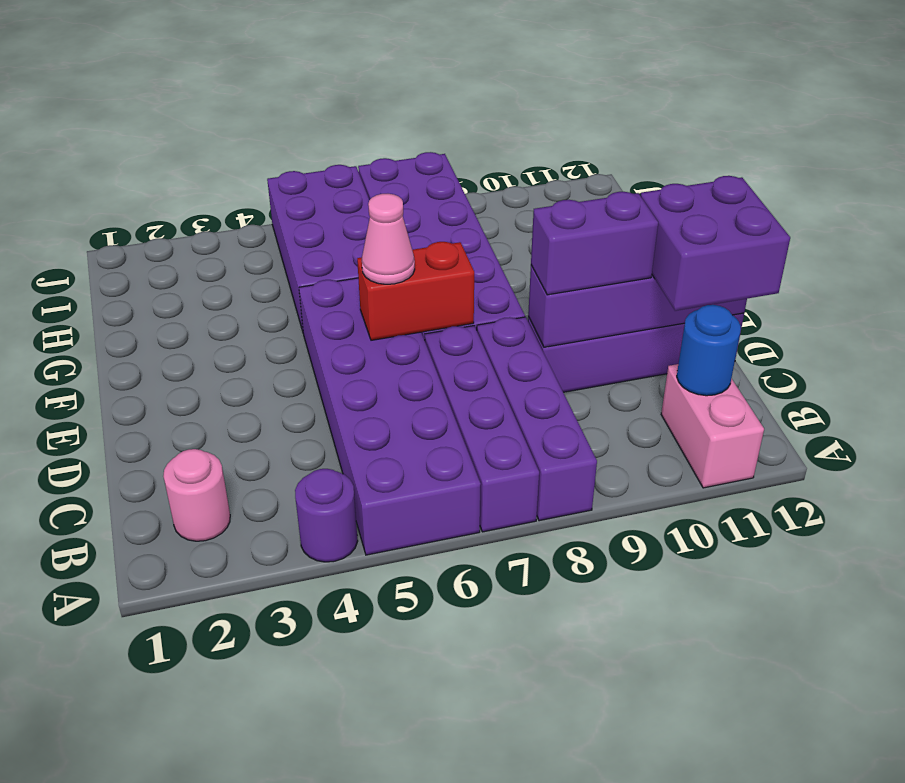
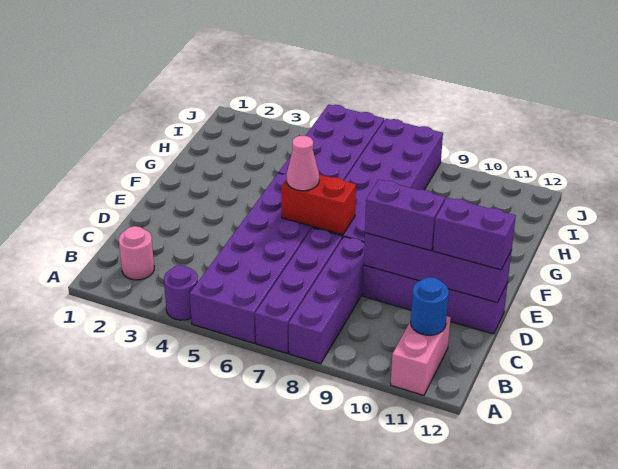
purple brick C11:D12 level 3 -> purple brick D11:D12 level 3

